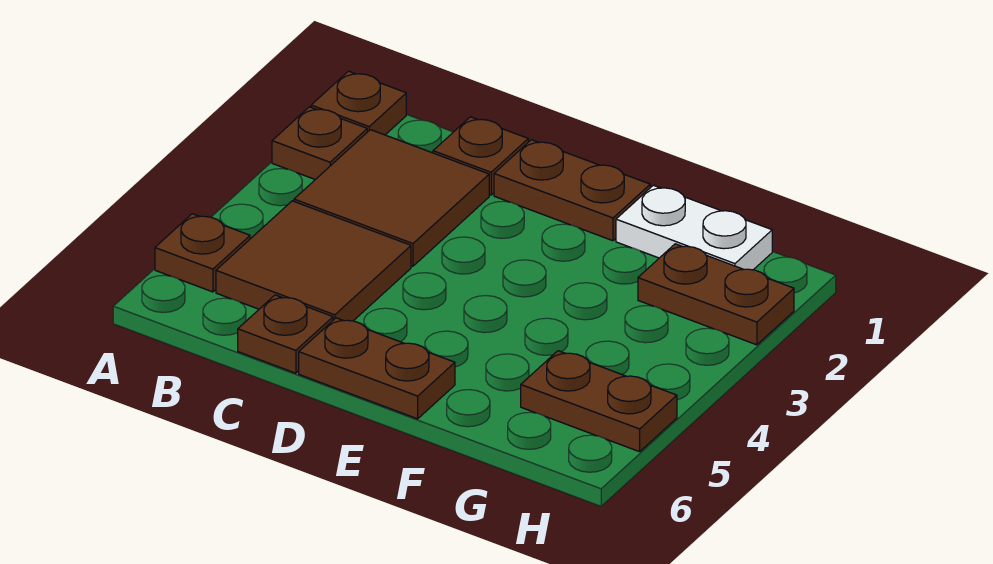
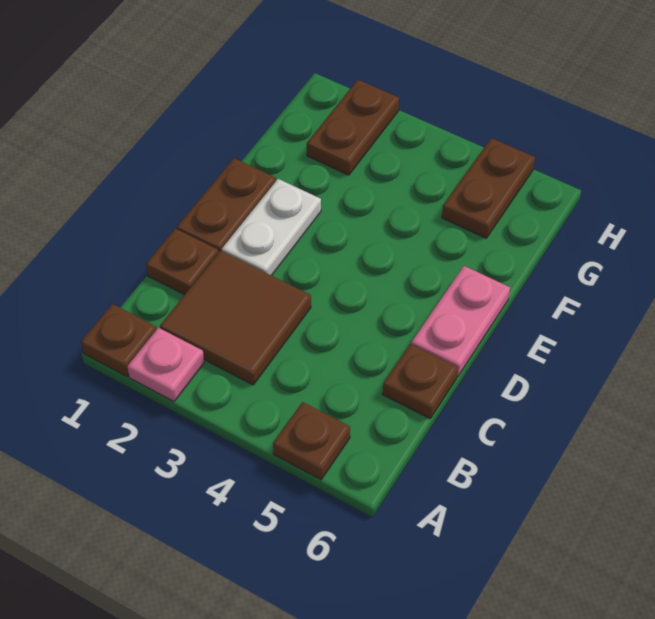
brown plate A2 level 1 -> pink plate A2 level 1
brown tile B4:C5 level 1 -> none
brown plate D6:E6 level 1 -> pink plate D6:E6 level 1
white plate F1:G1 level 1 -> white plate D2:E2 level 1

